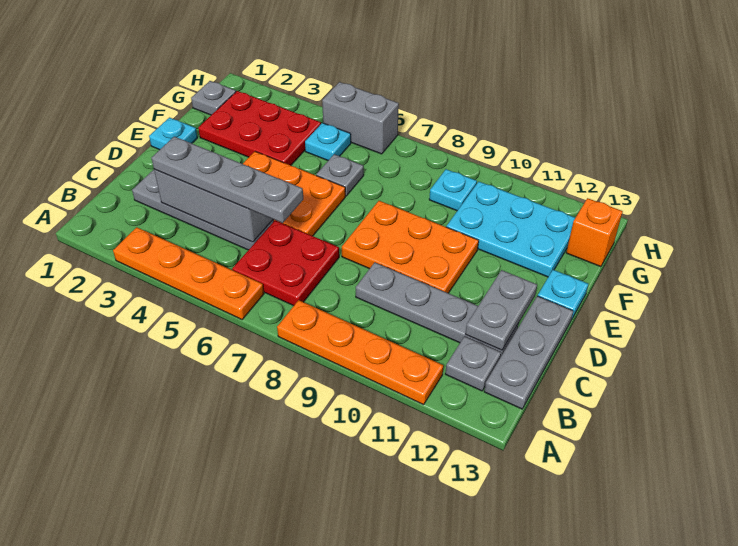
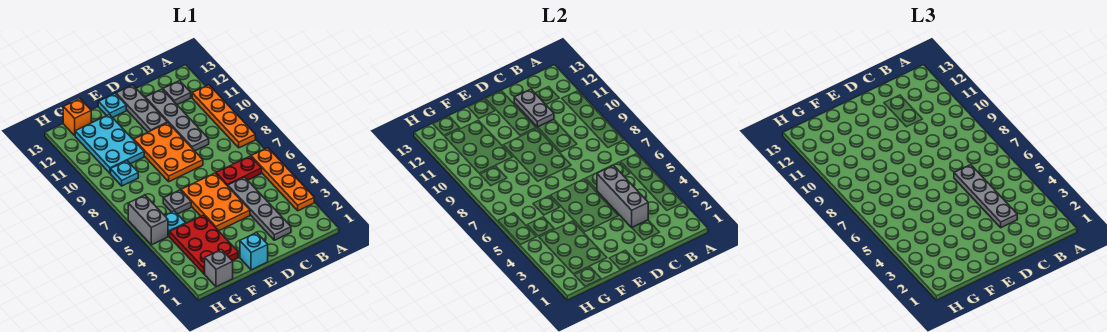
red plate B6:C7 level 1 -> red plate B6:C6 level 1
grey plate B13:D13 level 1 -> grey plate D11:D13 level 1
grey plate C12:D12 level 2 -> grey plate C11:C12 level 2
cyan plate E1 level 1 -> cyan brick E1 level 1
grey plate G1 level 1 -> grey brick G1 level 1

